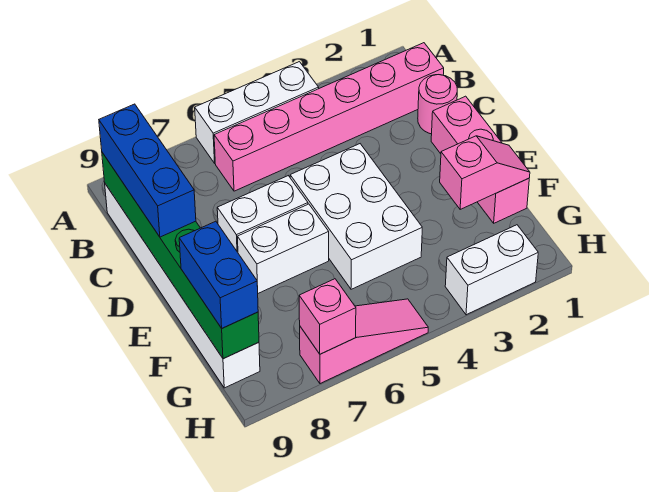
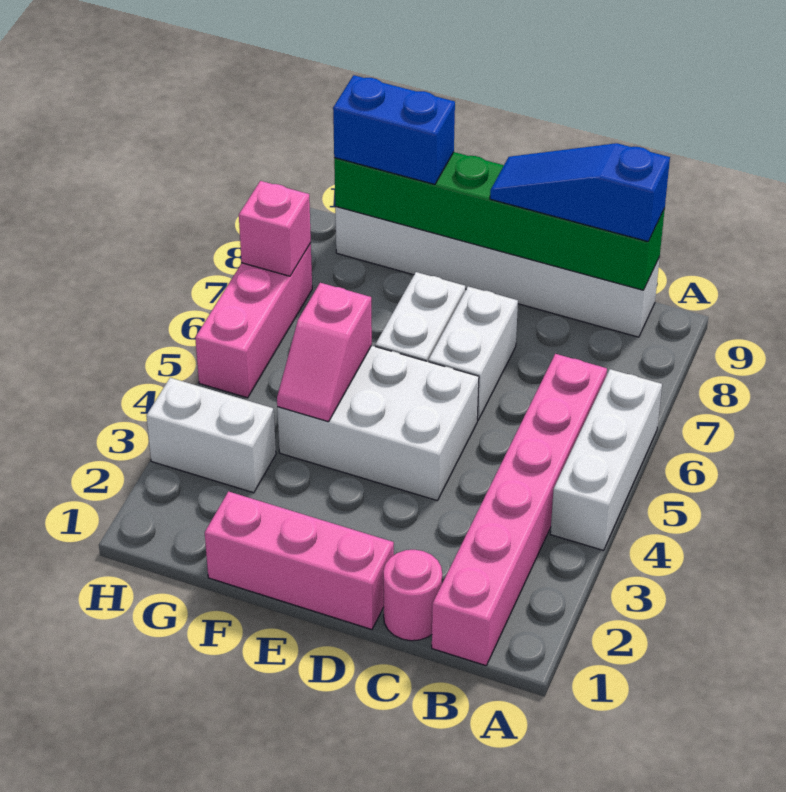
blue brick B9:D9 level 3 -> blue slope B9:D9 level 3 top B
pink slope F1:F2 level 2 top 2 -> pink slope F4:F5 level 2 top 5
white brick H2:H3 level 1 -> white brick G3:H3 level 1
pink slope H5:H7 level 1 top 7 -> pink brick H5:H7 level 1

